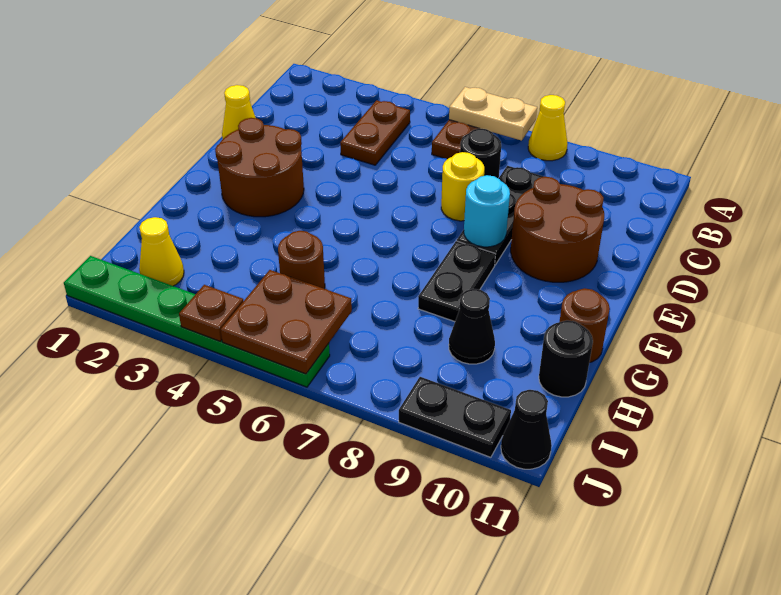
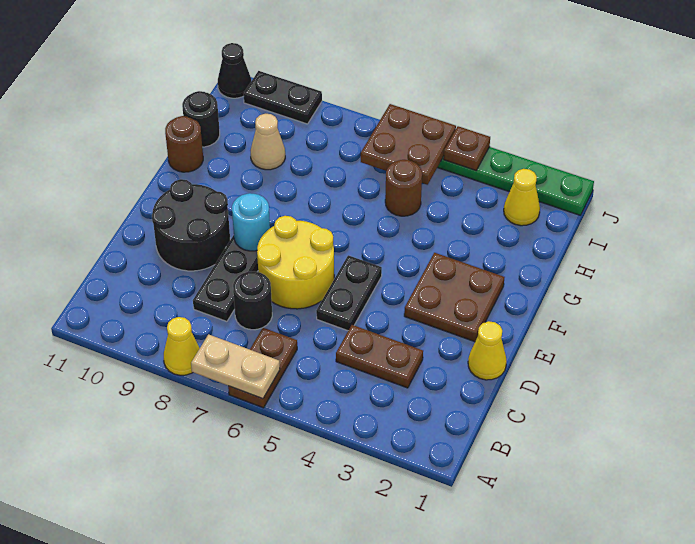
brown plate B4:C4 level 1 -> brown plate C3:C4 level 1
yellow round brick D7 level 1 -> yellow round brick D6:E7 level 1
brown round brick D9:E10 level 1 -> black round brick D9:E10 level 1
brown round brick E2:F3 level 1 -> brown plate E2:F3 level 1
black plate F8:G8 level 1 -> black plate D5:E5 level 1
black cone H9 level 1 -> tan cone H9 level 1

